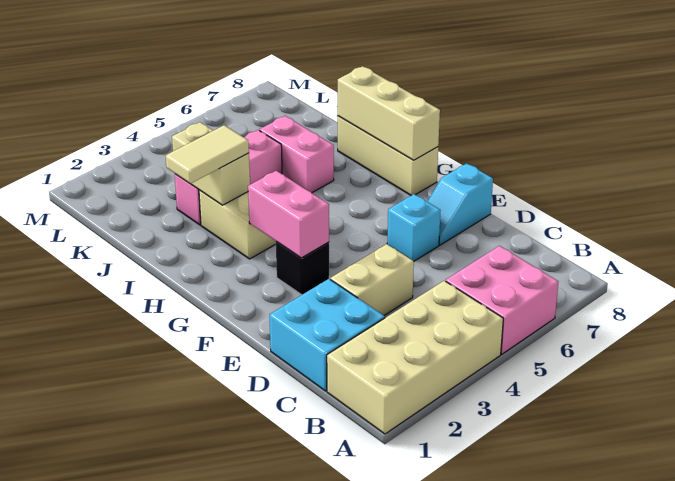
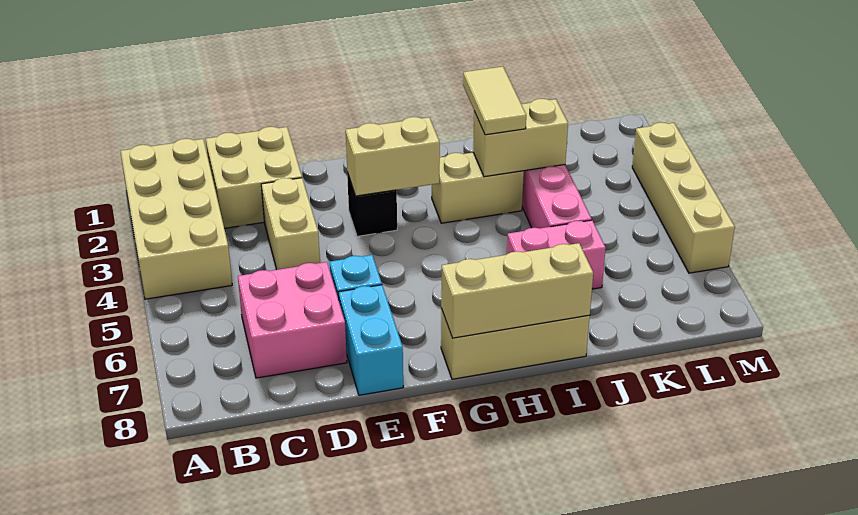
pink brick A5:B6 level 1 -> pink brick C6:D7 level 1
cyan brick C1:D2 level 1 -> tan brick C1:D2 level 1
cyan slope E7:E8 level 1 top 8 -> cyan brick E7:E8 level 1
pink brick F3:G3 level 2 -> tan brick F3:G3 level 2
none -> tan brick M3:M6 level 1

